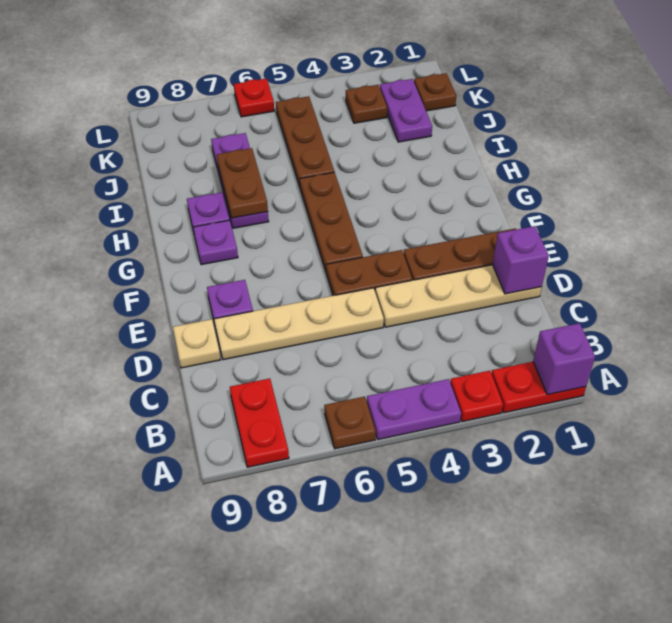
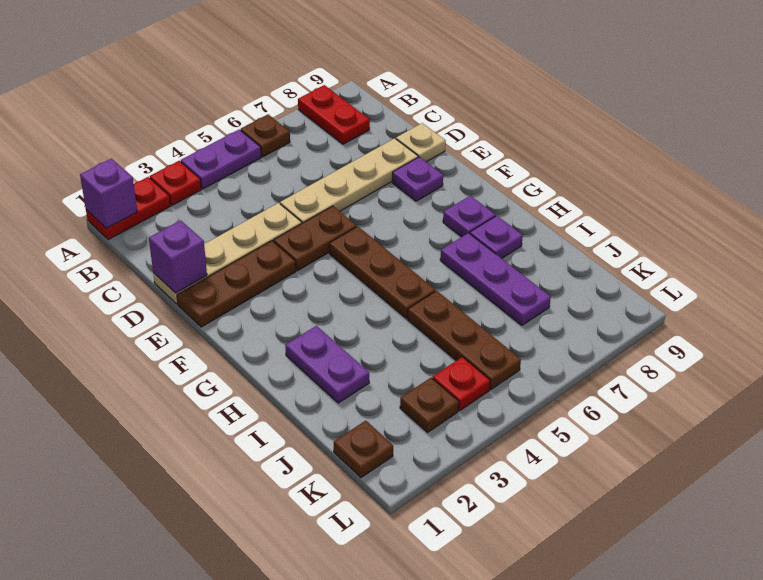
brown plate H7:I7 level 2 -> none
purple plate J2:K2 level 1 -> purple plate H2:I2 level 1
red plate L6 level 1 -> red plate K4 level 1

